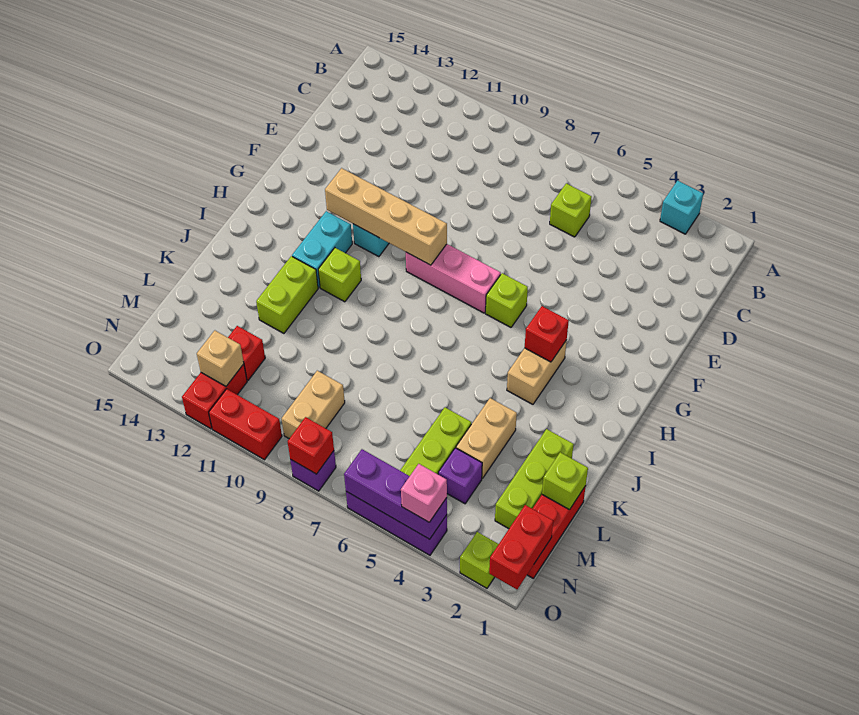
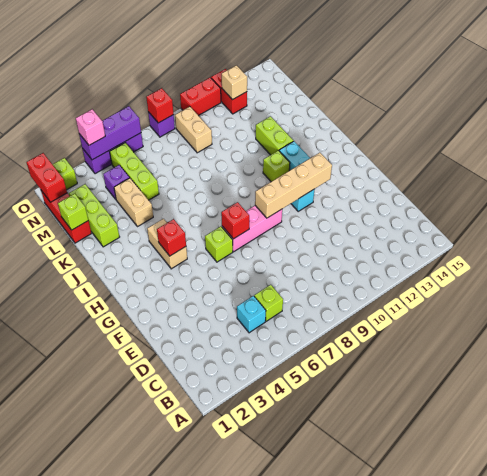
cyan brick A3 level 1 -> cyan brick C5 level 1
red brick M12 level 1 -> red brick G7 level 2

